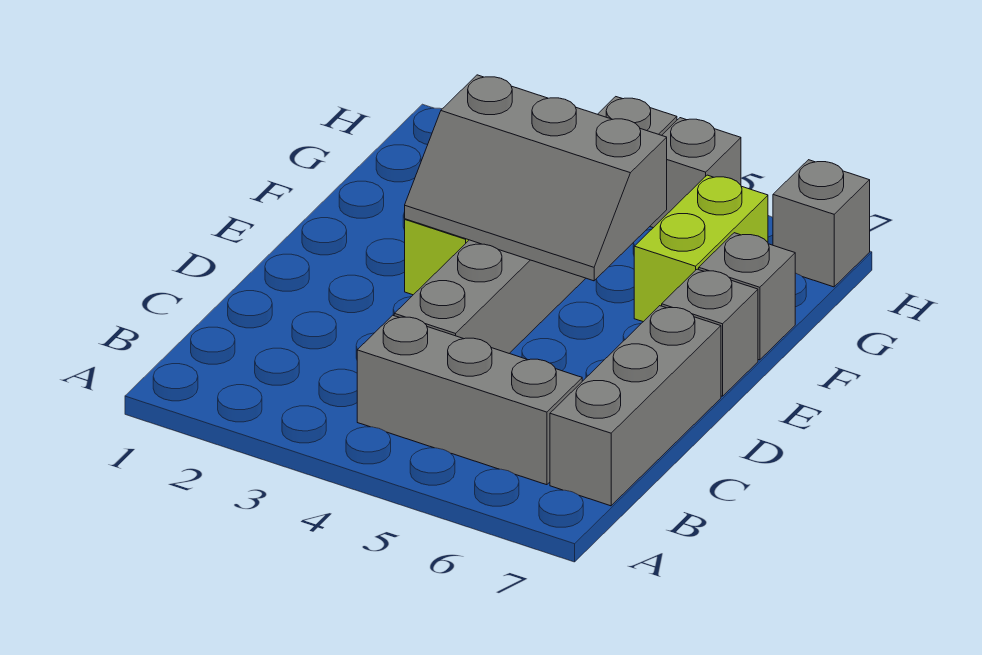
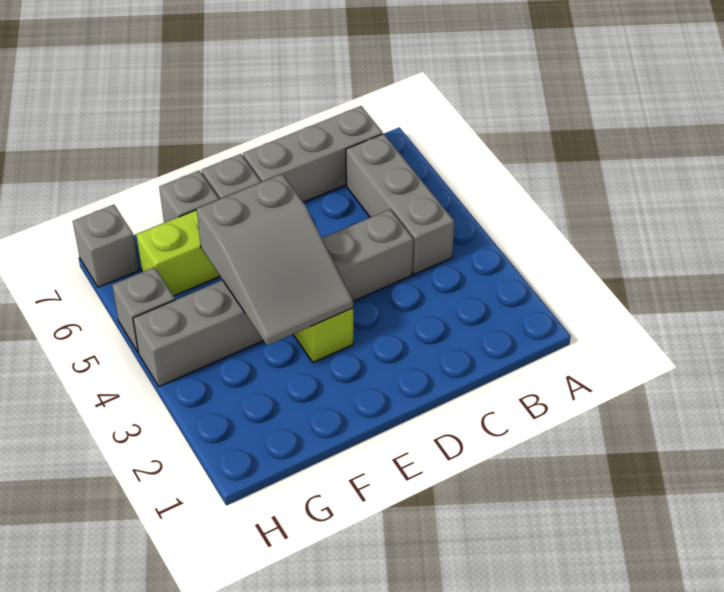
grey slope E3:F5 level 2 top F -> grey slope E3:F5 level 2 top 5

